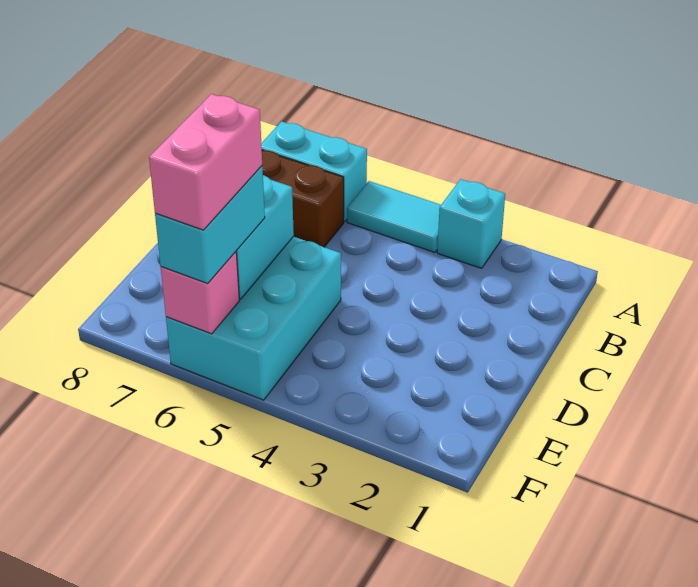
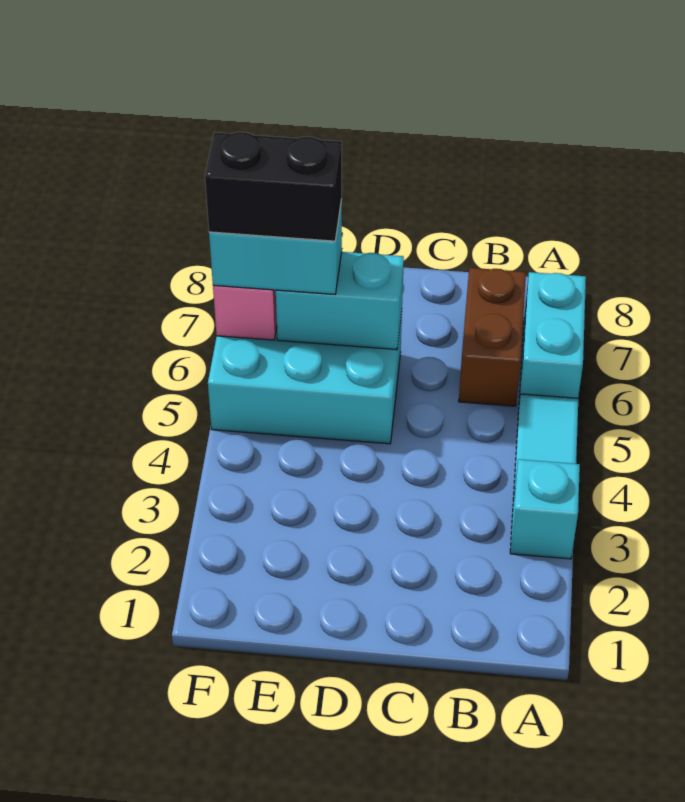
pink brick E6:F6 level 4 -> black brick E6:F6 level 4

